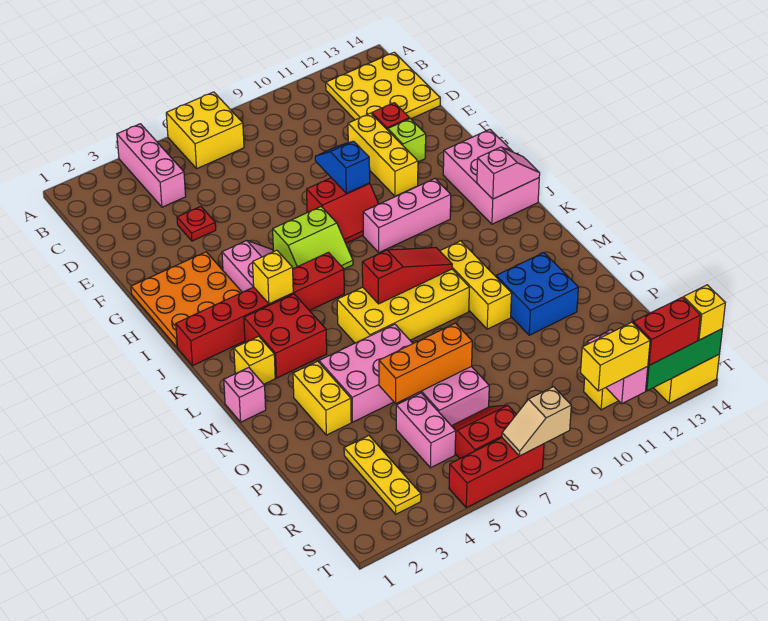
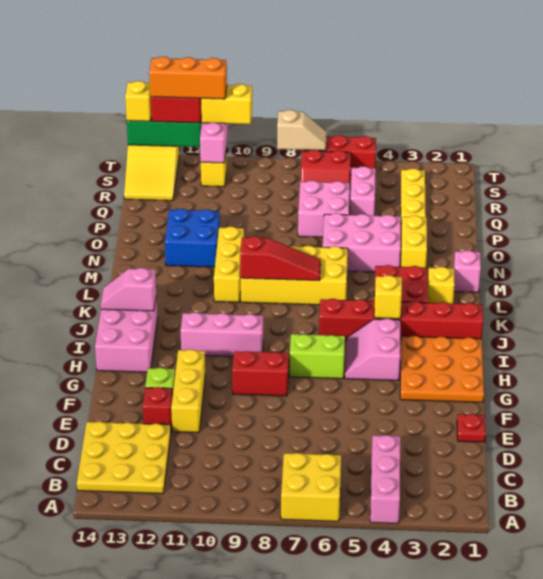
red plate E4 level 1 -> red plate E1 level 1
blue slope F9:G9 level 2 top G -> none
red slope L7:L9 level 2 top 7 -> red slope L7:L9 level 2 top 9
orange brick P5:P7 level 2 -> orange brick T11:T13 level 4

